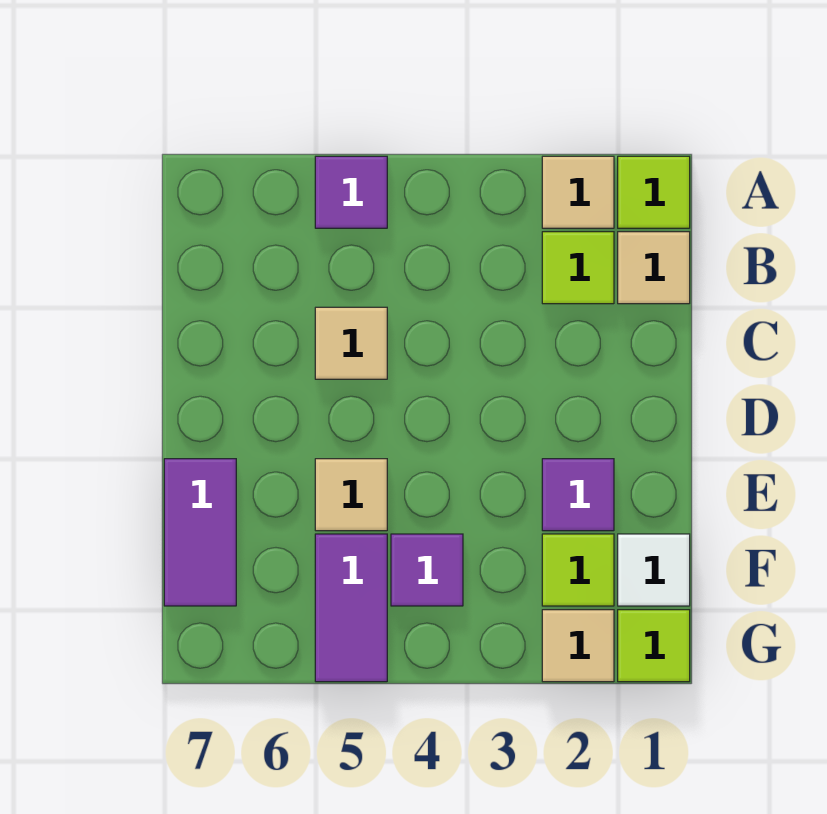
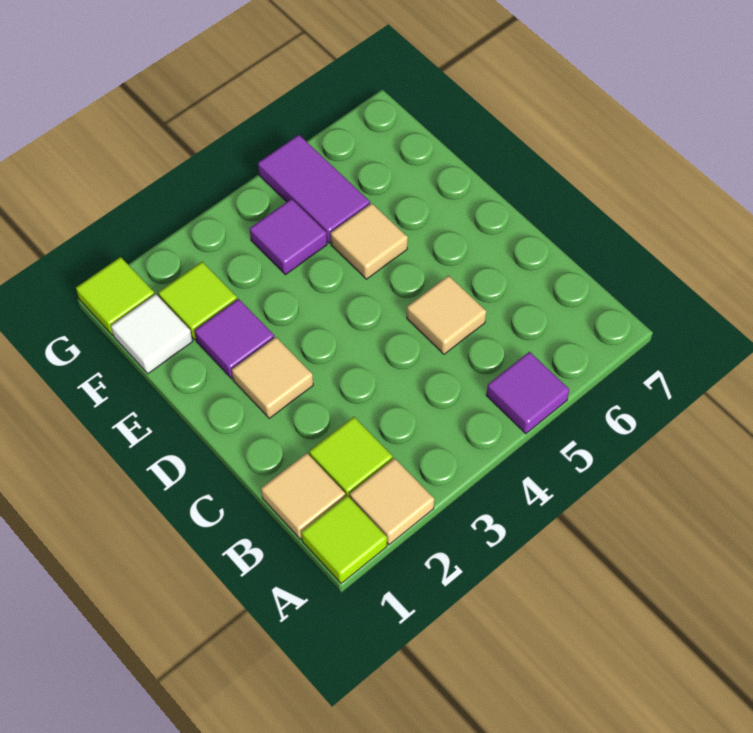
purple tile E7:F7 level 1 -> none
tan tile G2 level 1 -> tan tile D2 level 1

